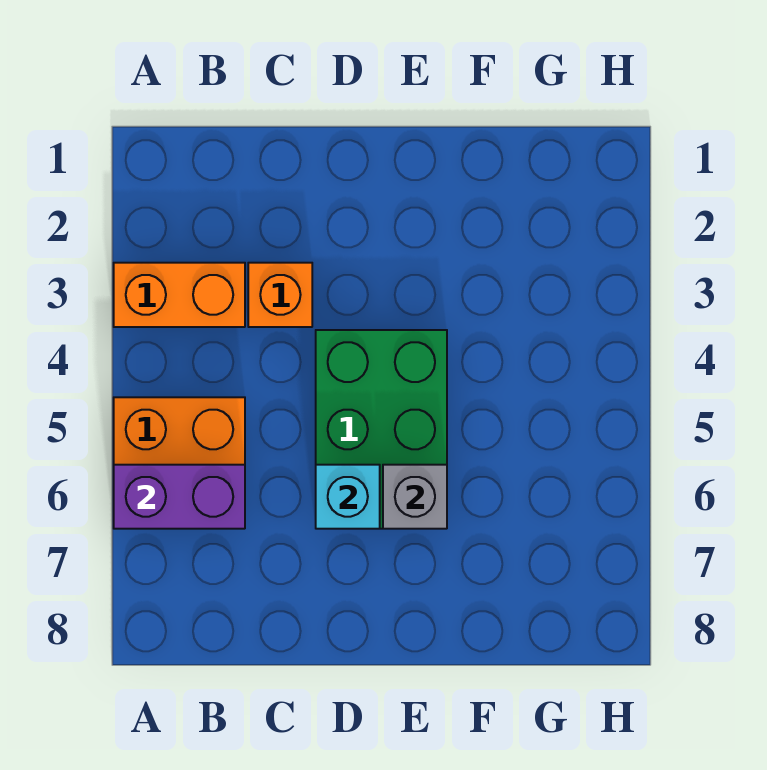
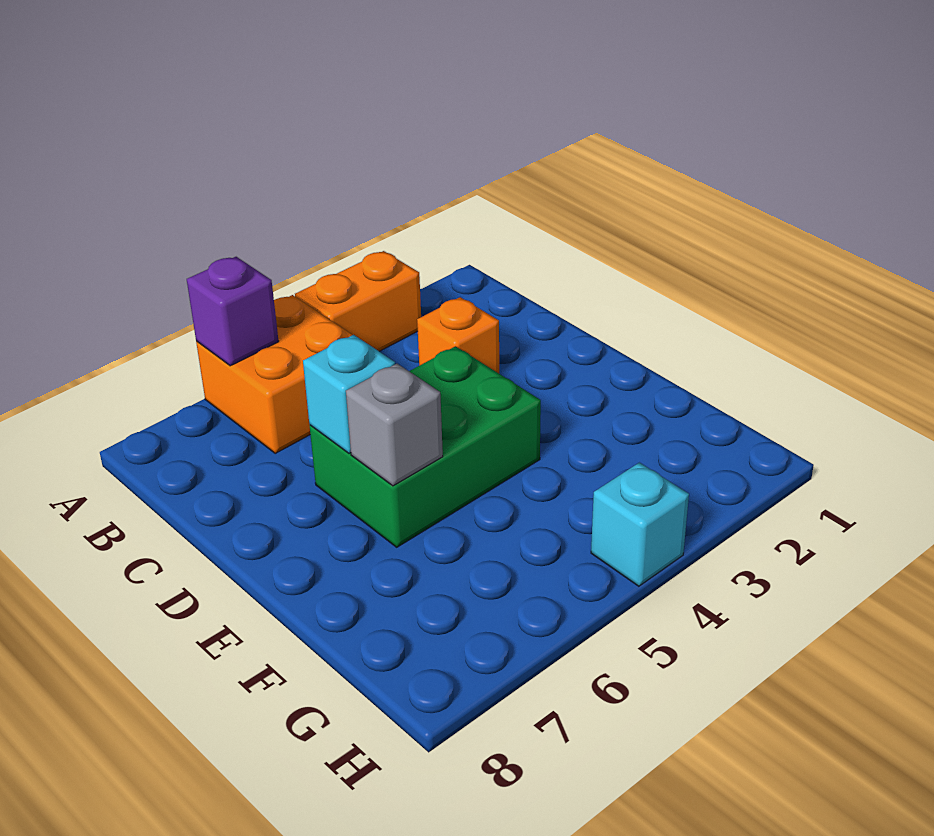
orange brick A3:B3 level 1 -> orange brick A3:A4 level 1
purple brick A6:B6 level 2 -> purple brick A6 level 2
none -> cyan brick H4 level 1

